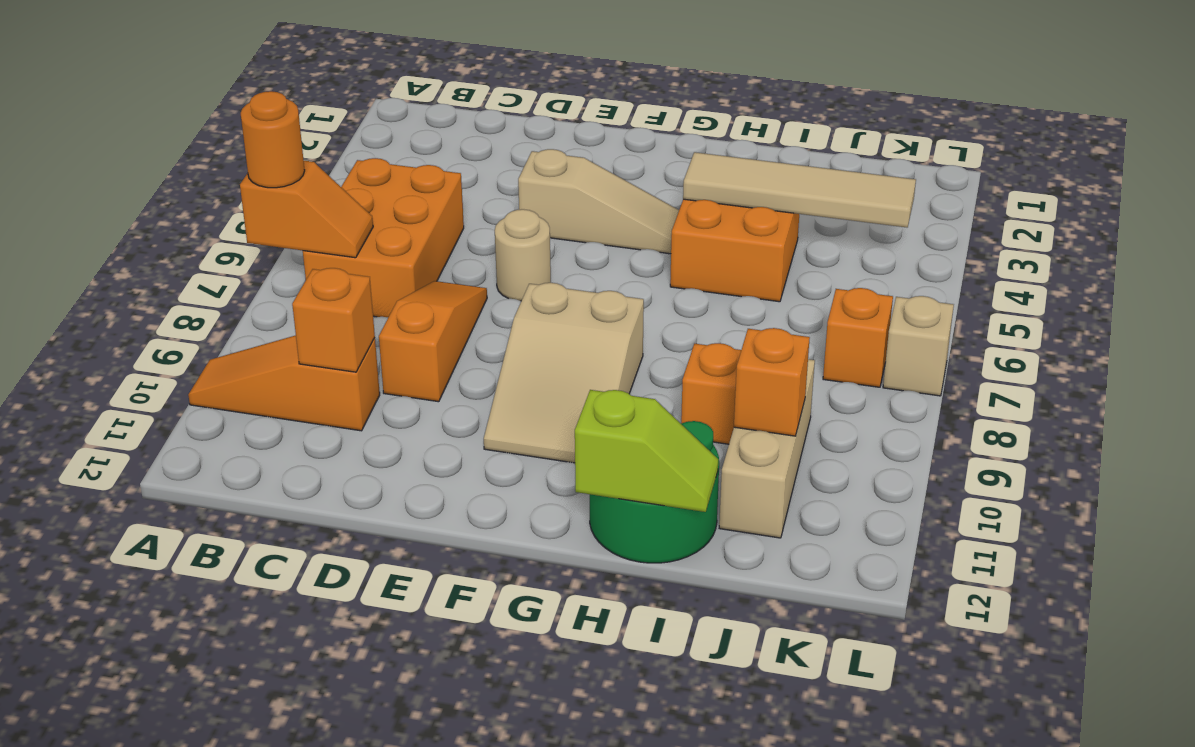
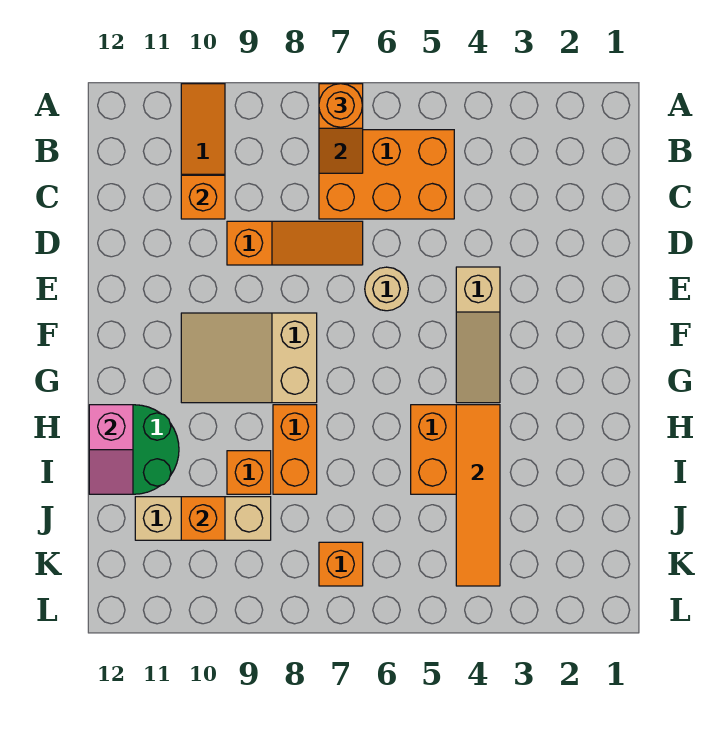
tan tile H4:K4 level 2 -> orange tile H4:K4 level 2
none -> orange brick H8:I8 level 1
lime slope H12:I12 level 2 top H -> pink slope H12:I12 level 2 top H
tan brick L7 level 1 -> none

